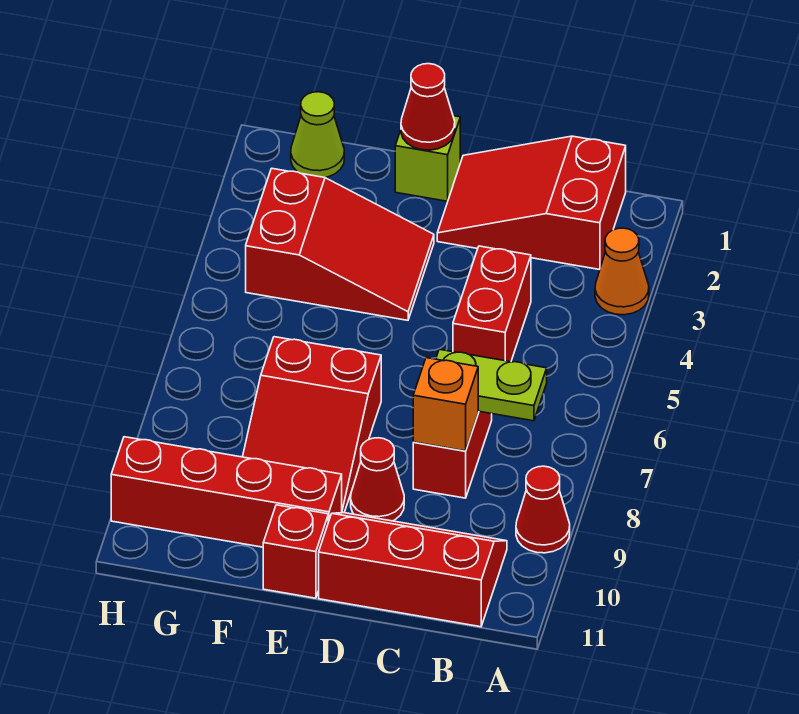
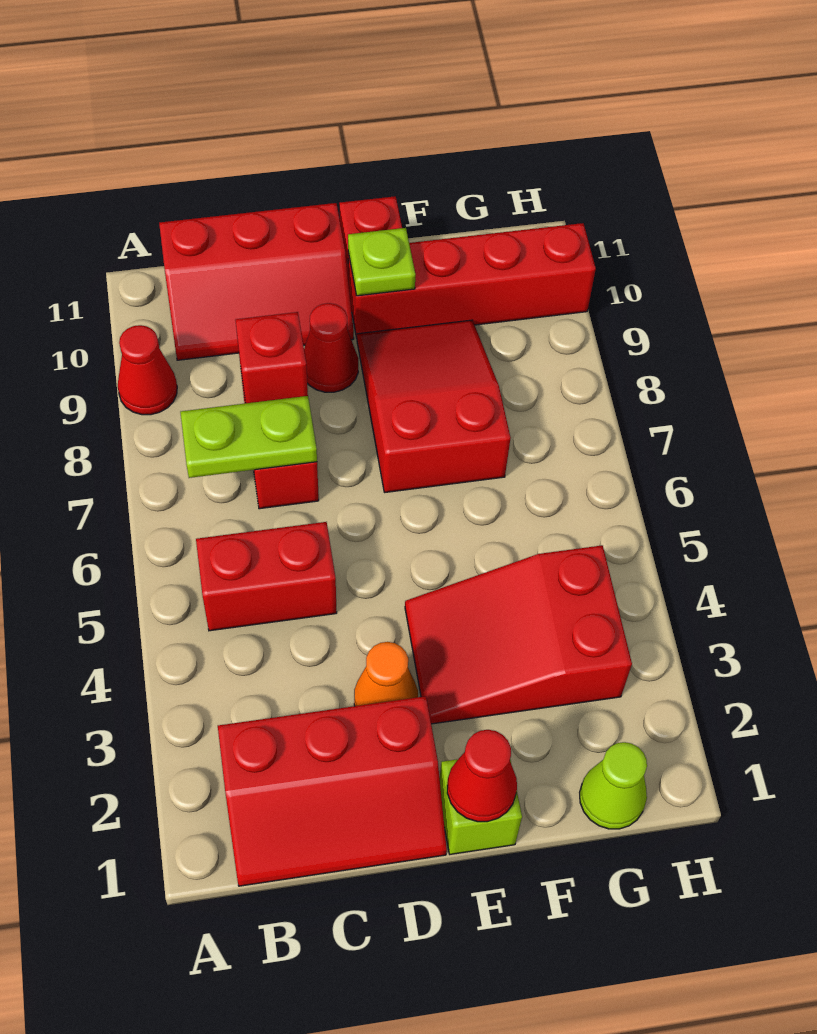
orange cone A3 level 1 -> orange cone D3 level 1
red slope B1:D2 level 1 top B -> red slope B1:D2 level 1 top 2
red brick C4:C5 level 1 -> red brick B5:C5 level 1
orange brick C8 level 2 -> red brick C8 level 2
none -> lime plate E10 level 2

